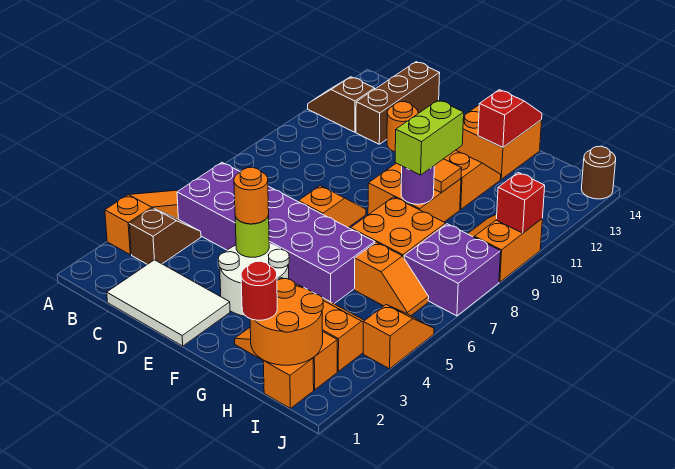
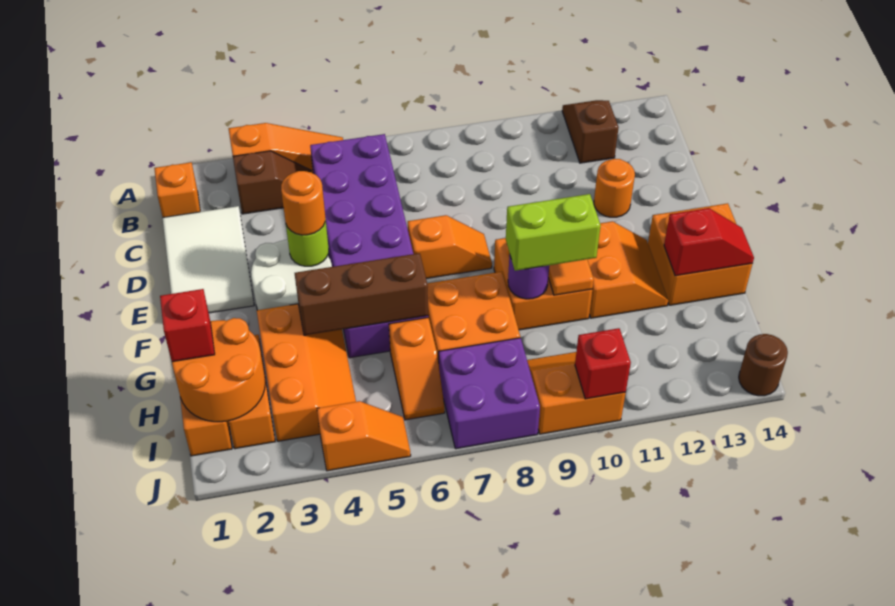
none -> orange brick B1 level 1
brown brick C12:C14 level 1 -> brown brick G4:G6 level 2
red round brick H1 level 3 -> red brick H1 level 3

